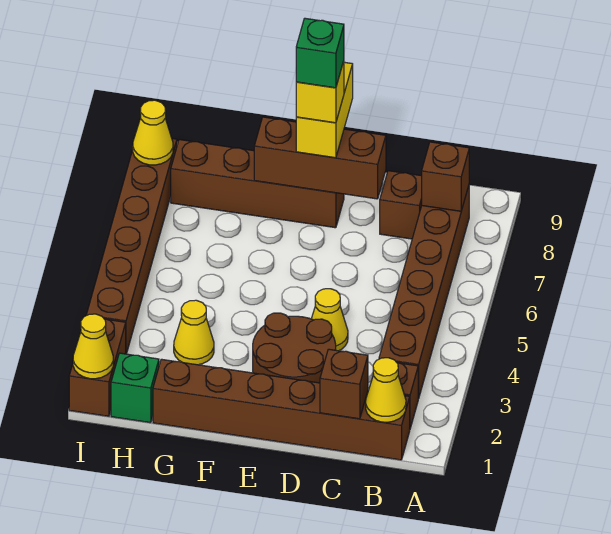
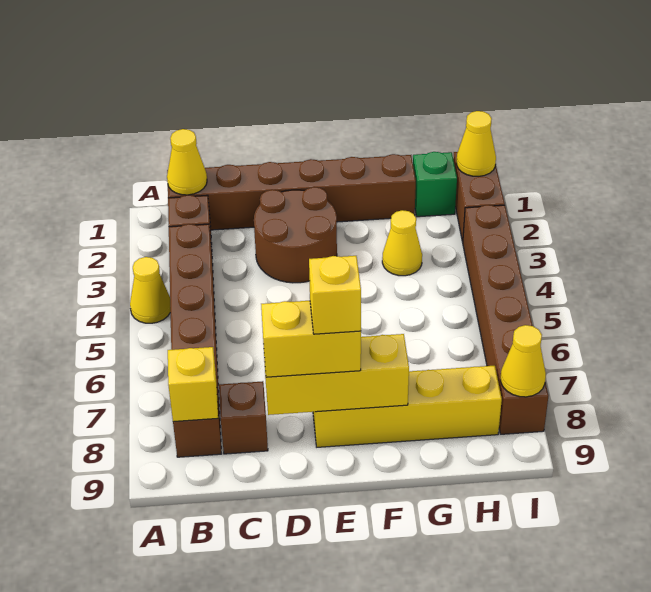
brown brick B8 level 2 -> yellow brick B8 level 2
brown brick C1 level 2 -> none
yellow cone D4 level 1 -> yellow cone A4 level 1
brown brick D8:F8 level 2 -> yellow brick D8:F8 level 2
brown brick E8:H8 level 1 -> yellow brick E8:H8 level 1
yellow brick E8:E9 level 3 -> yellow brick D8:E8 level 3
green brick E8 level 5 -> none

